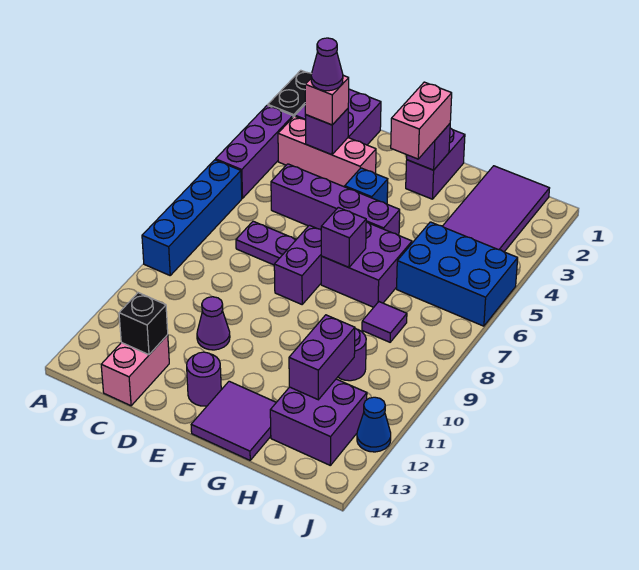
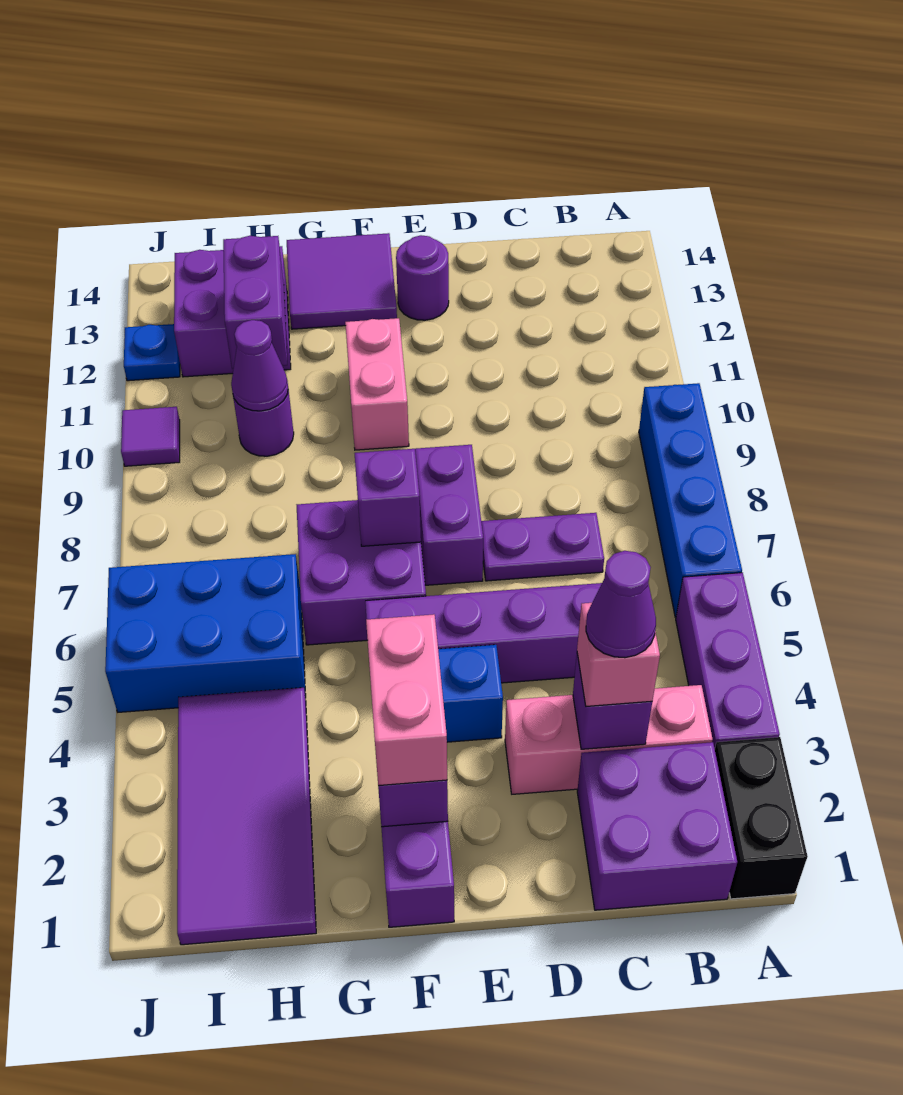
pink brick C13:C14 level 1 -> pink brick F10:F11 level 1
black brick C13 level 2 -> none
purple cone D11 level 1 -> purple cone H10 level 2
purple tile H8 level 1 -> purple tile J10 level 1
blue cone J12 level 1 -> blue plate J12 level 1

